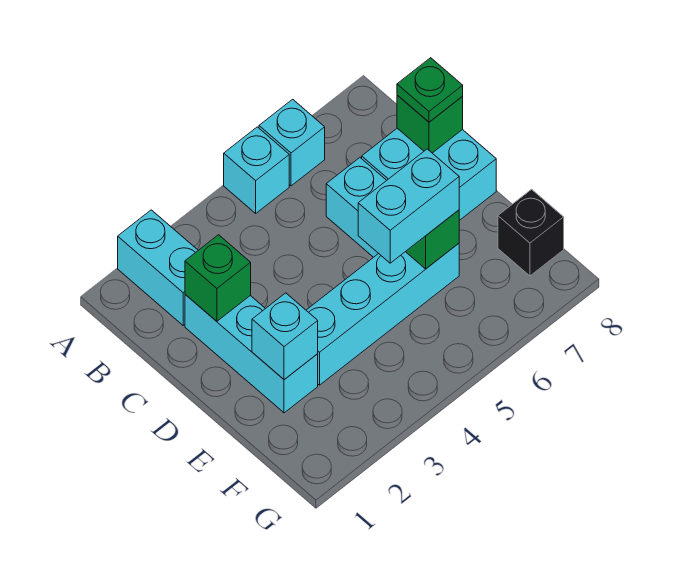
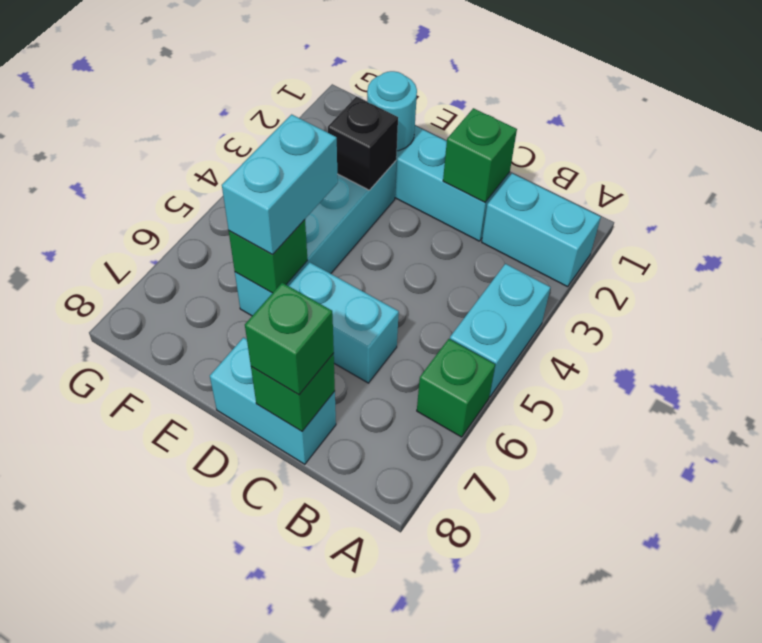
cyan brick A5 level 1 -> cyan brick A4:A5 level 1
cyan brick A6 level 1 -> green brick A6 level 1
cyan brick C7:D8 level 1 -> cyan brick C8:D8 level 1
green plate C8 level 3 -> green brick C8 level 3
cyan brick E2 level 2 -> cyan round brick E2 level 2
black brick F8 level 1 -> black brick E3 level 2

